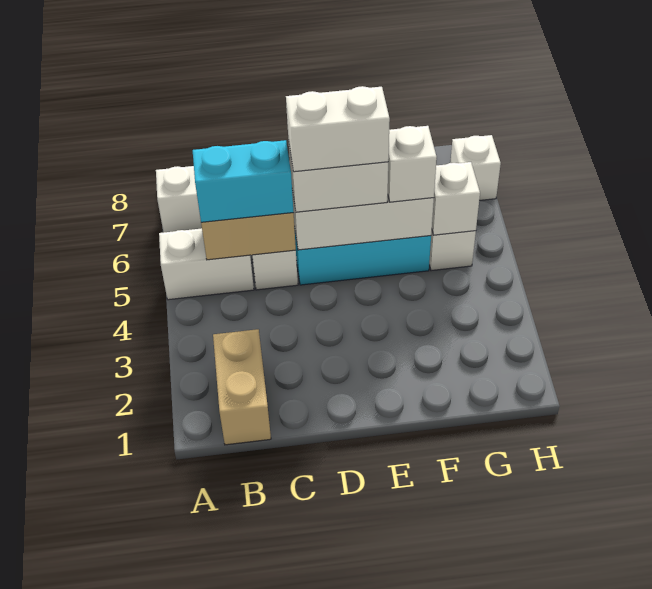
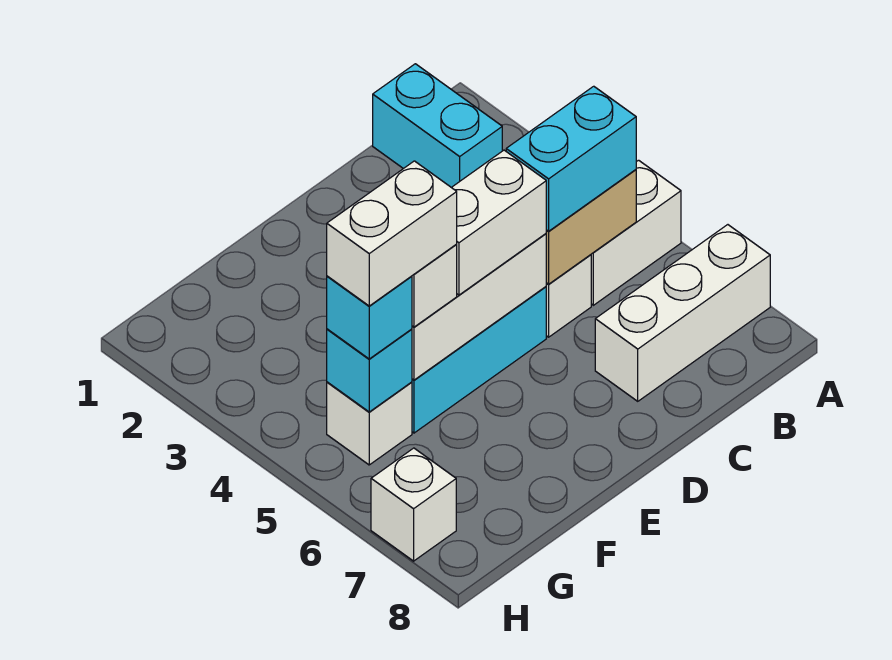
tan brick B1:B2 level 1 -> cyan brick B1:B2 level 1
white brick D5:E5 level 4 -> white brick F5:G5 level 4
white brick G5 level 2 -> cyan brick G5 level 2
none -> cyan brick G5 level 3

